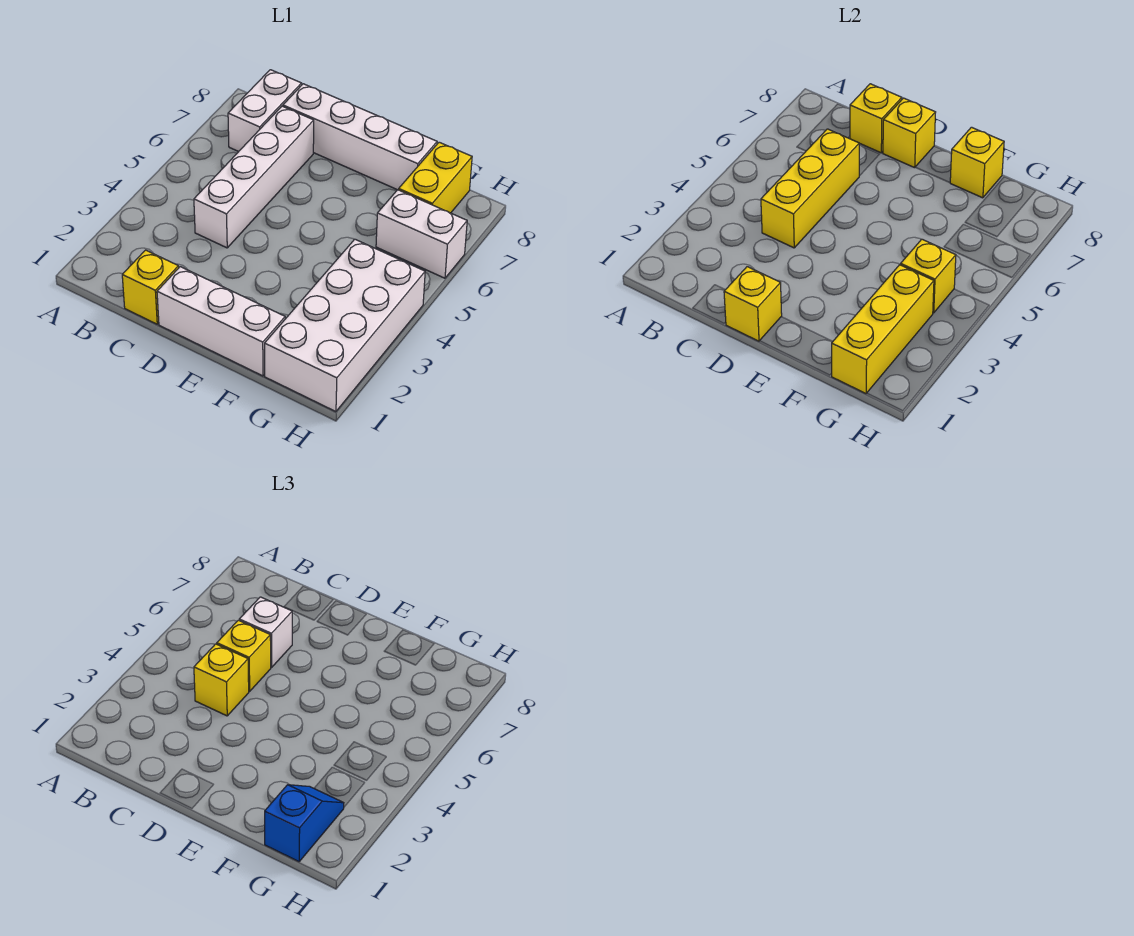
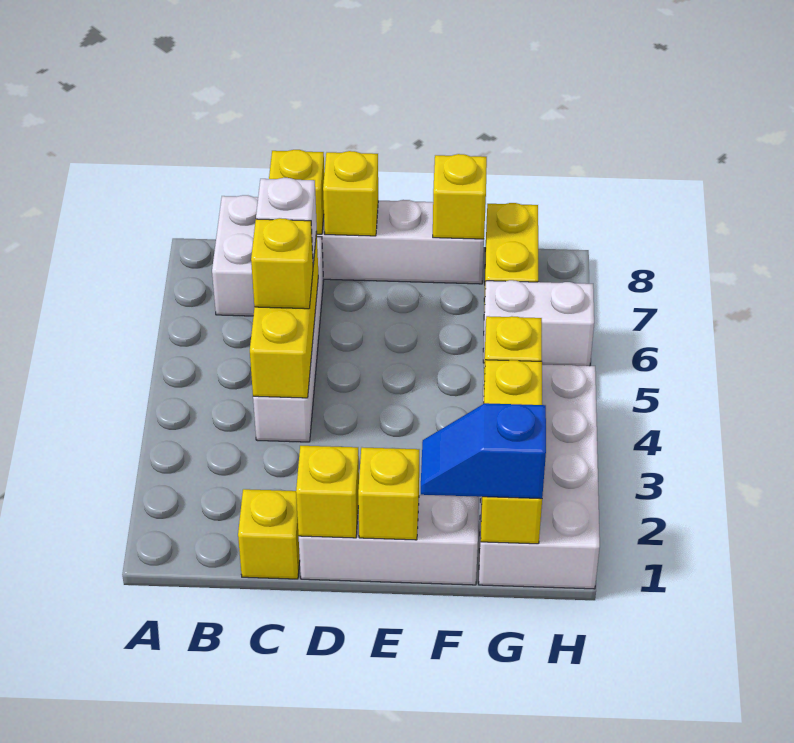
yellow brick C4 level 3 -> yellow brick E1 level 2
blue slope G1:G2 level 3 top 1 -> blue slope F1:G1 level 3 top G

